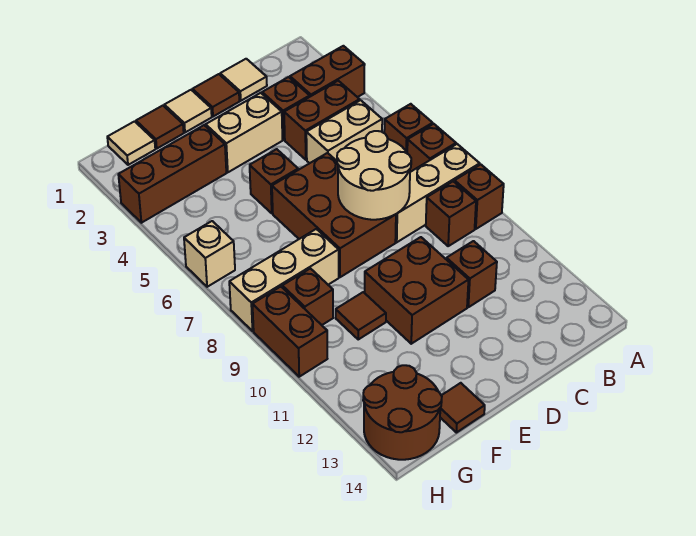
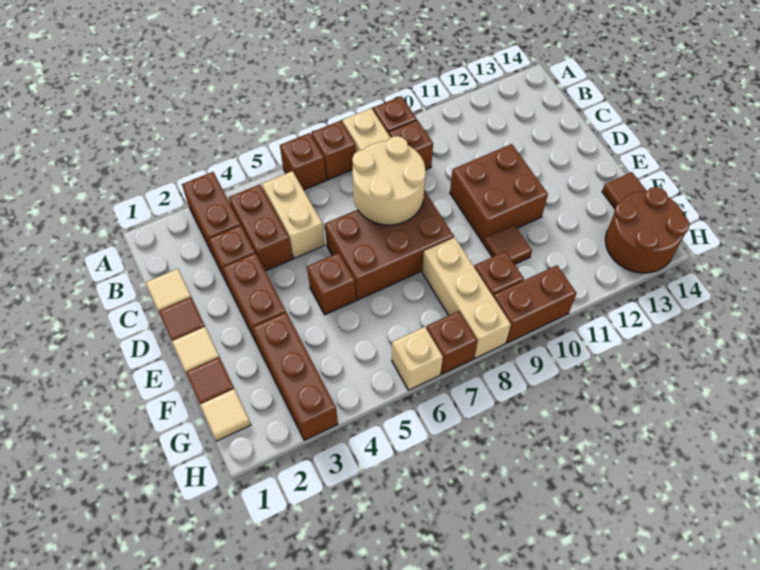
brown brick C11 level 1 -> brown brick H7 level 1
tan brick D3:E3 level 1 -> brown brick D3:E3 level 1

